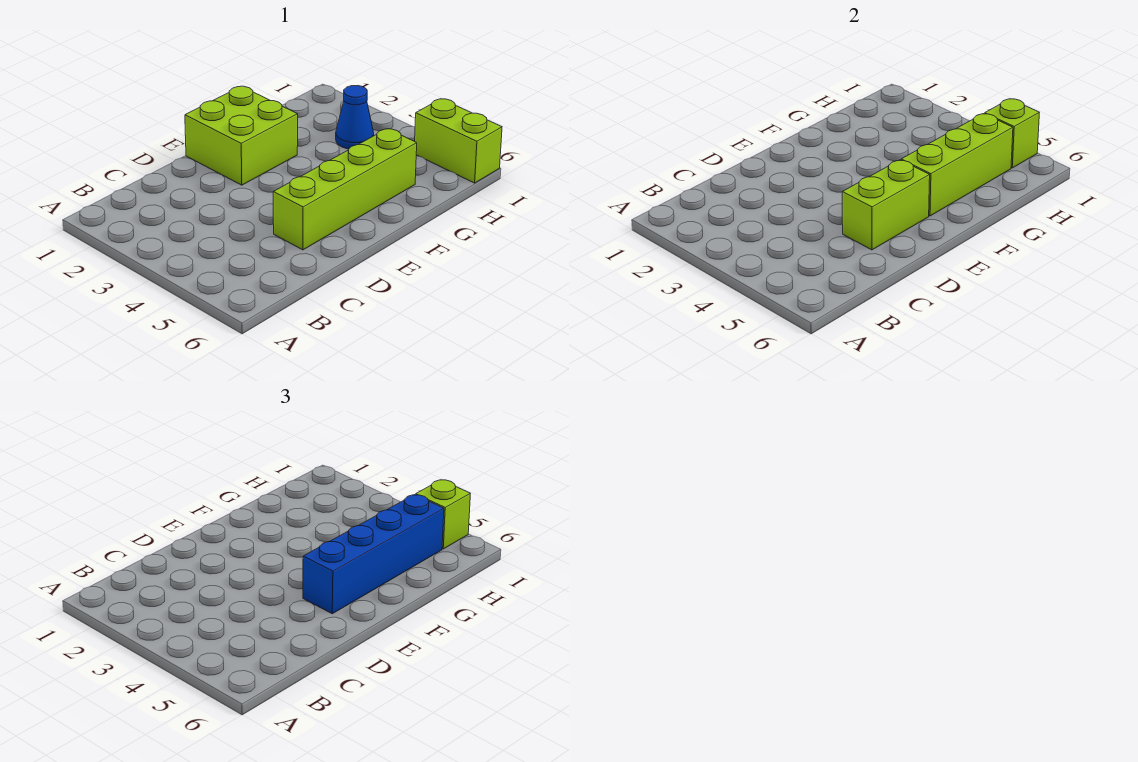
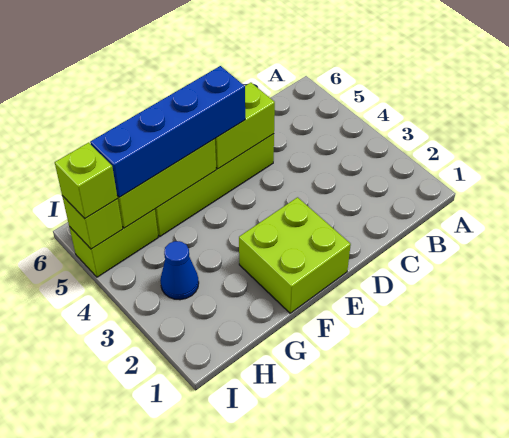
lime brick I5:I6 level 1 -> lime brick H5:I5 level 1

